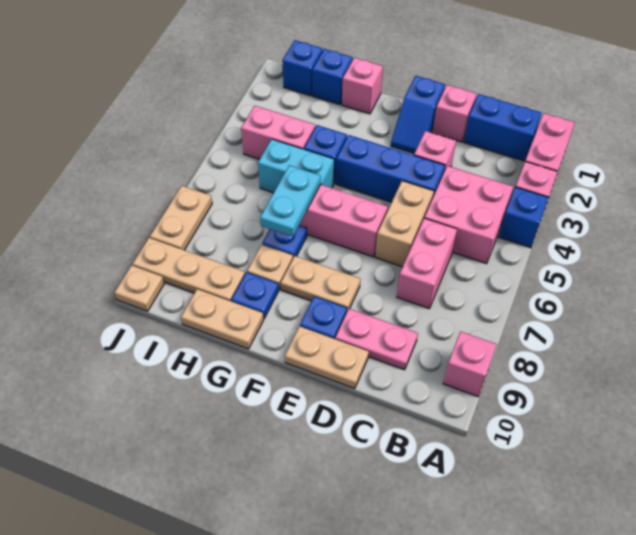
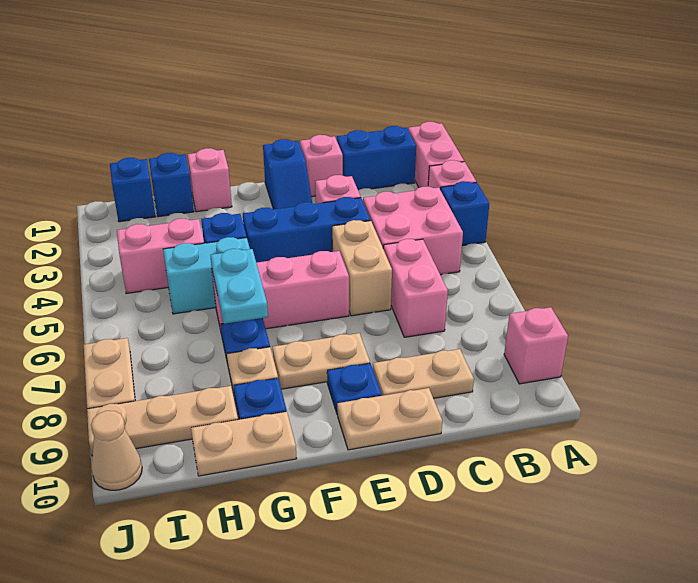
pink plate C9:D9 level 1 -> tan plate C9:D9 level 1
tan plate J10 level 1 -> tan cone J10 level 1

